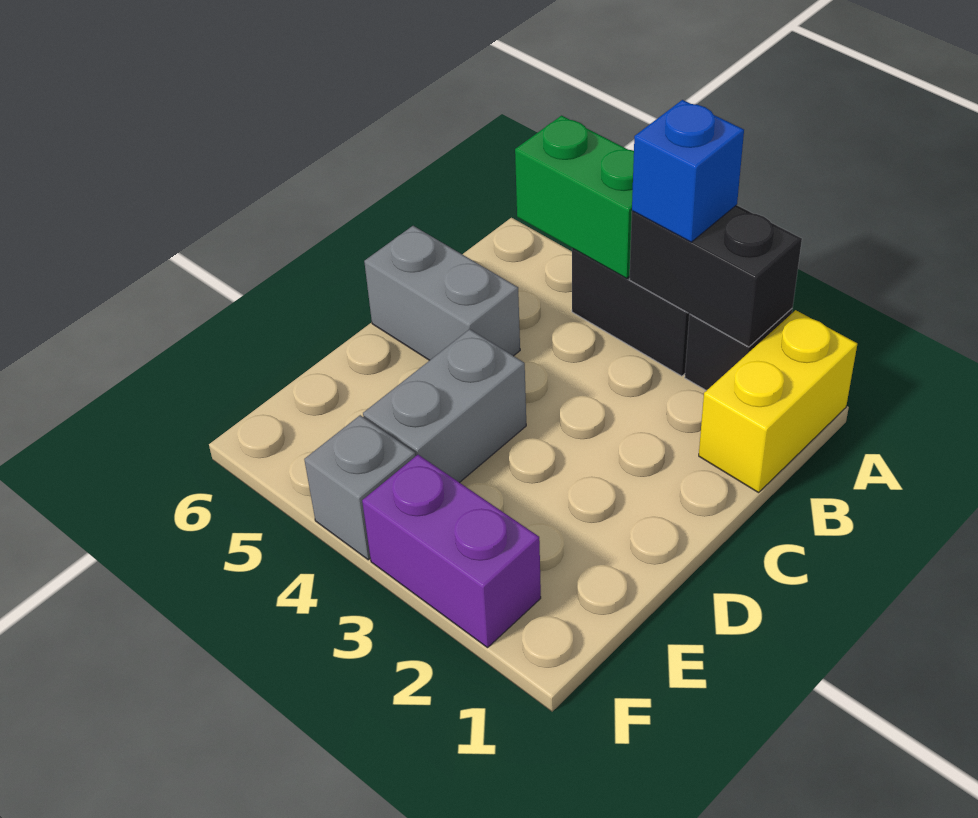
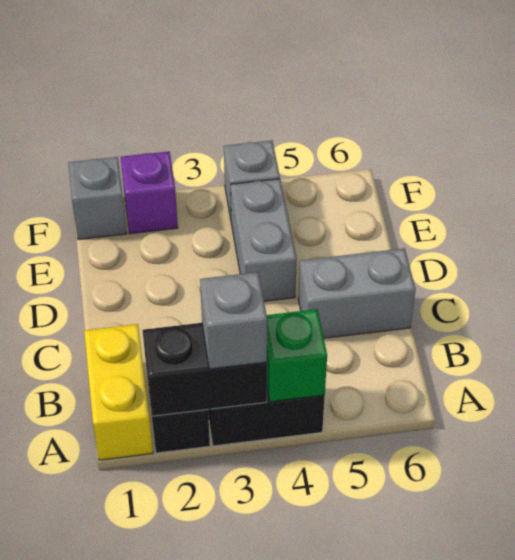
blue brick A3 level 3 -> grey brick A3 level 3
green brick A4:A5 level 2 -> green brick A4 level 2
none -> grey brick F1 level 1
purple brick F2:F3 level 1 -> purple brick F2 level 1

